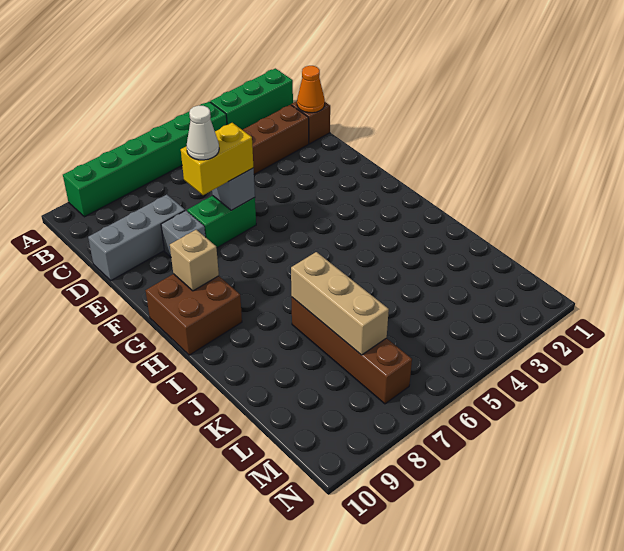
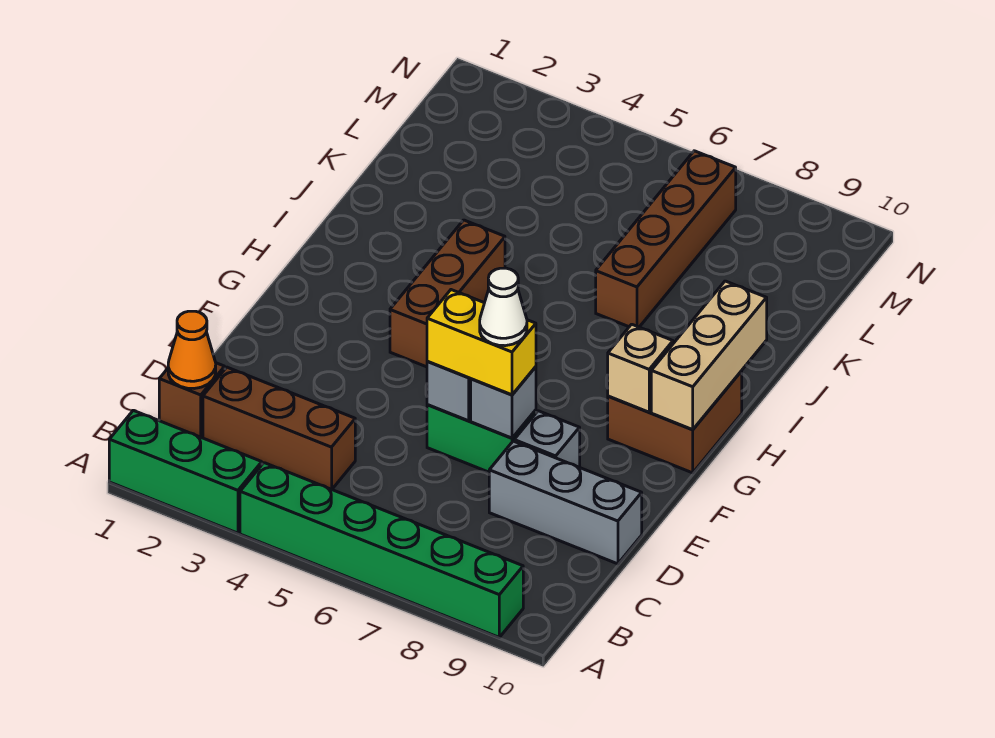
none -> grey brick E7 level 2
none -> brown brick G4:I4 level 1
tan brick J7:L7 level 2 -> tan brick G10:I10 level 2

